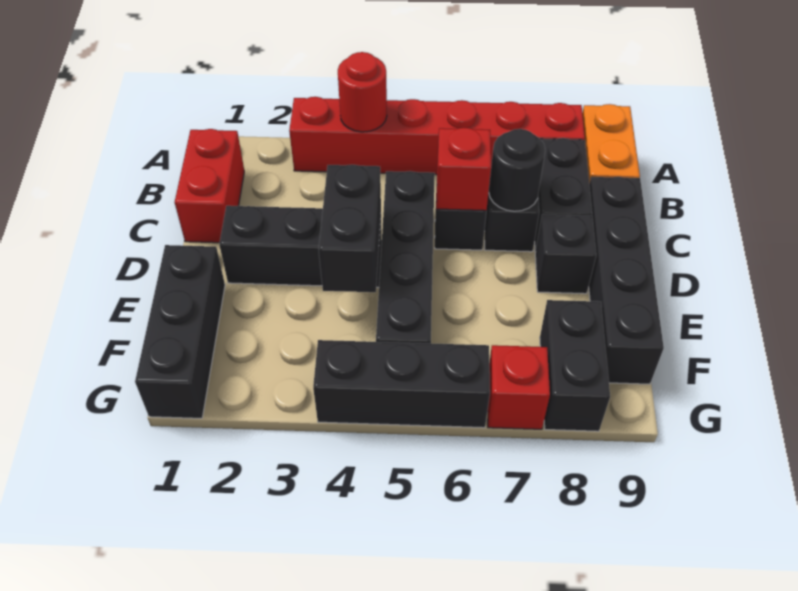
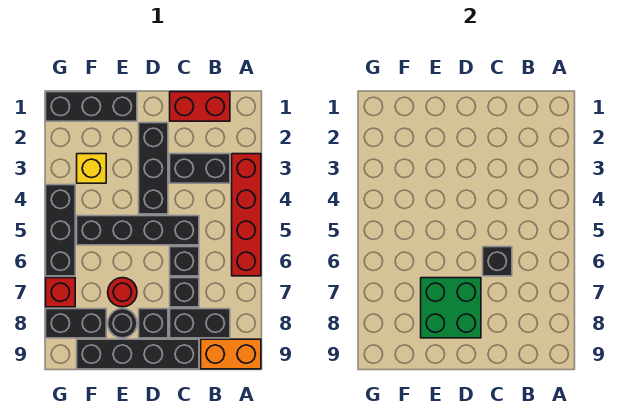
red brick A3:A8 level 1 -> red brick A3:A6 level 1
red round brick A4 level 2 -> red round brick E7 level 1
red brick C6 level 2 -> black brick C6 level 2
black round brick C7 level 2 -> black round brick E8 level 1
black brick D4:E4 level 2 -> black brick B3:C3 level 1
none -> green brick D7:E8 level 2
none -> yellow brick F3 level 1

